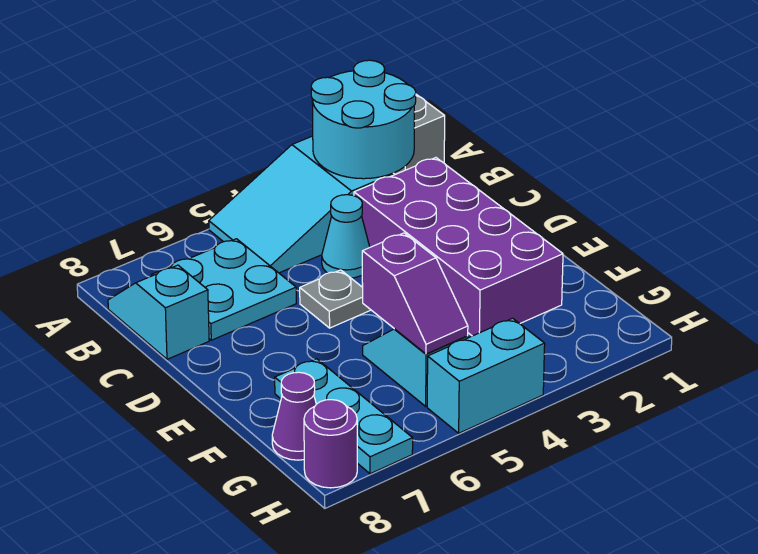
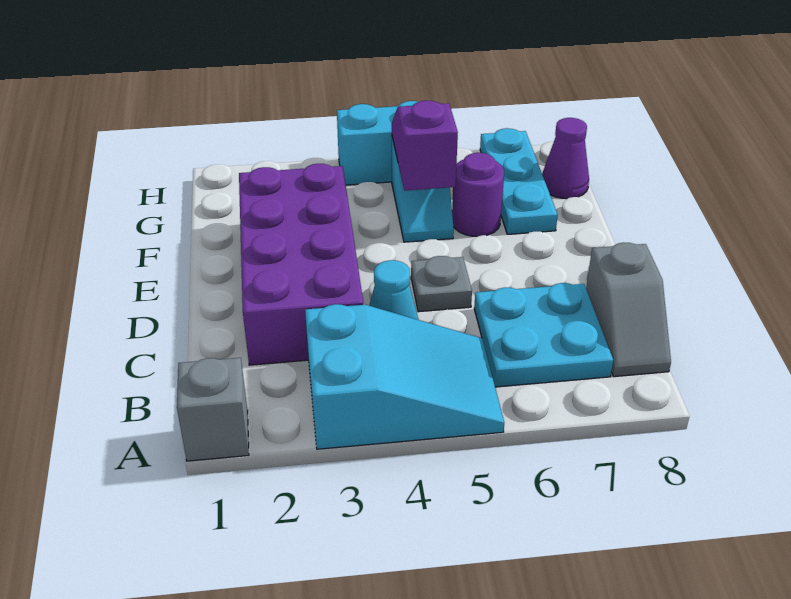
cyan round brick A2:B3 level 2 -> none
cyan slope B8:C8 level 1 top C -> grey slope B8:C8 level 1 top C
purple round brick H8 level 1 -> purple round brick F6 level 1

